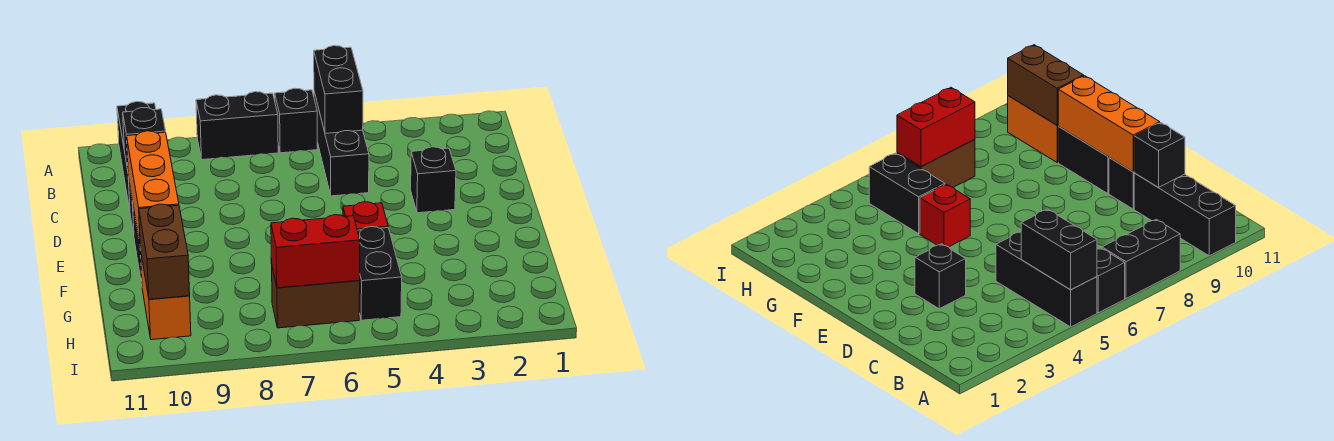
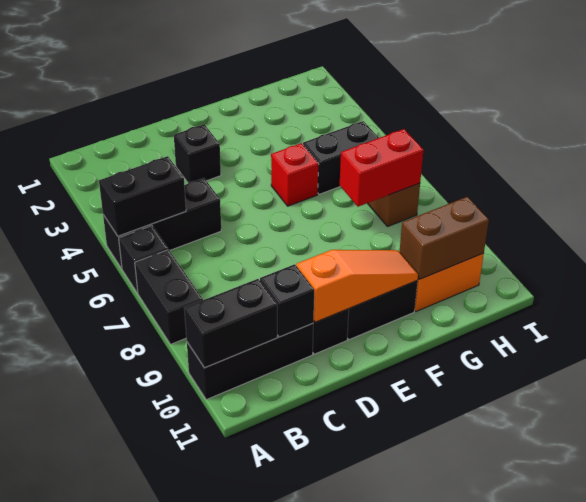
none -> black brick A10:B10 level 2
orange brick D10:F10 level 2 -> orange slope D10:F10 level 2 top D
red brick H6:H7 level 2 -> red brick G7:H7 level 2

